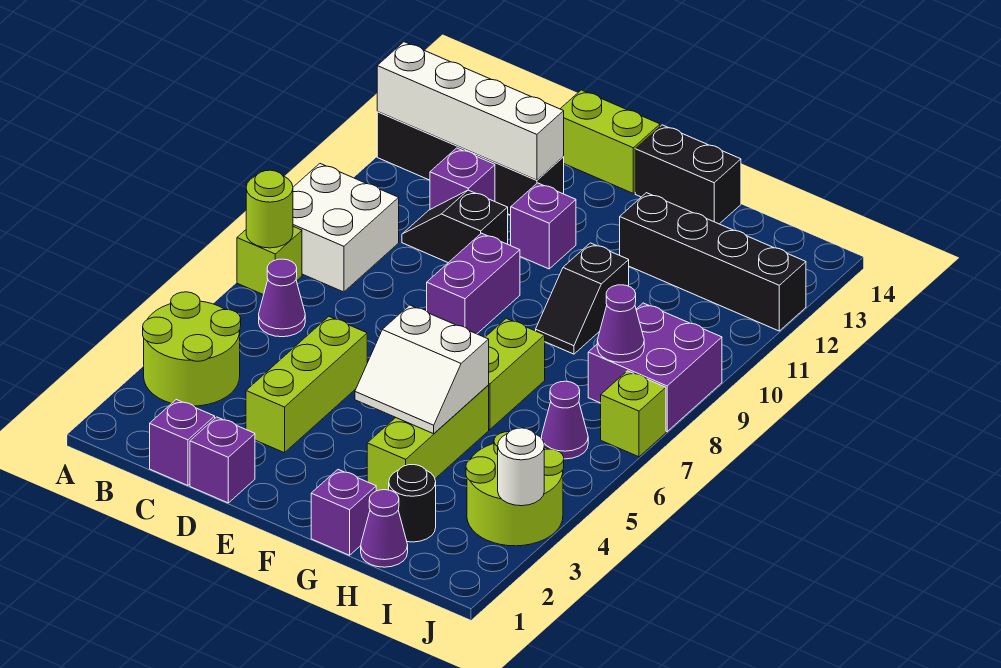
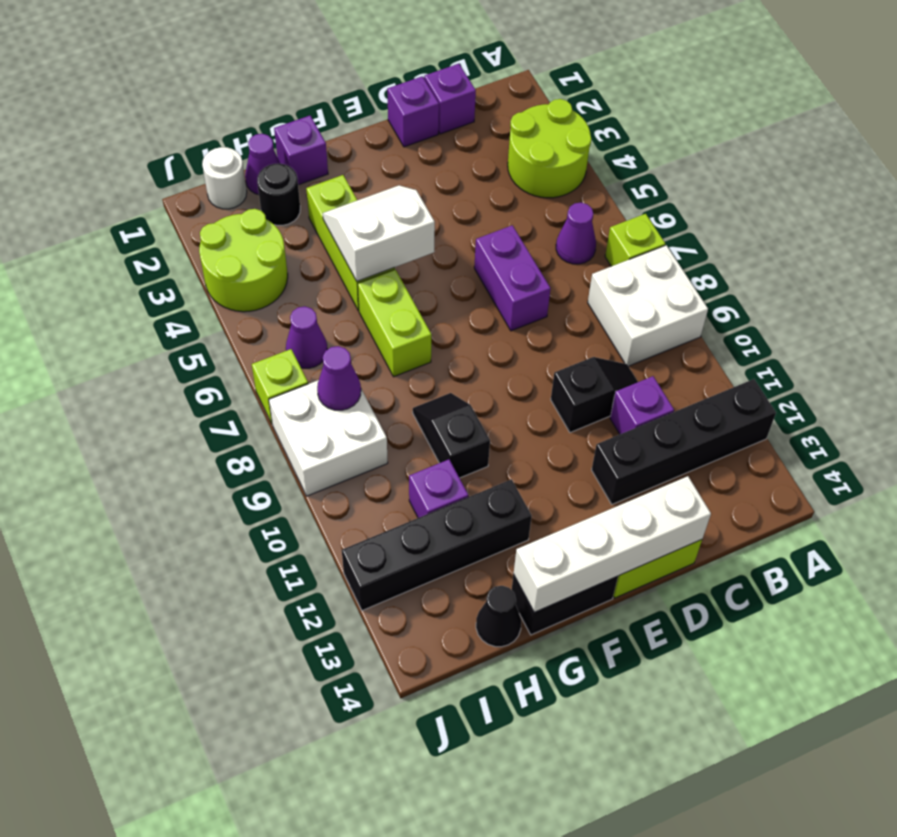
lime round brick A7 level 2 -> none
white brick A12:D12 level 2 -> white brick D14:G14 level 2
lime brick D3:D5 level 1 -> none
purple brick E8:E9 level 1 -> purple brick D6:D7 level 1
purple brick E11 level 1 -> purple brick H11 level 1
none -> black cone H14 level 1
purple brick I8:J9 level 1 -> white brick I8:J9 level 1
white round brick J3 level 2 -> white round brick I1 level 1

